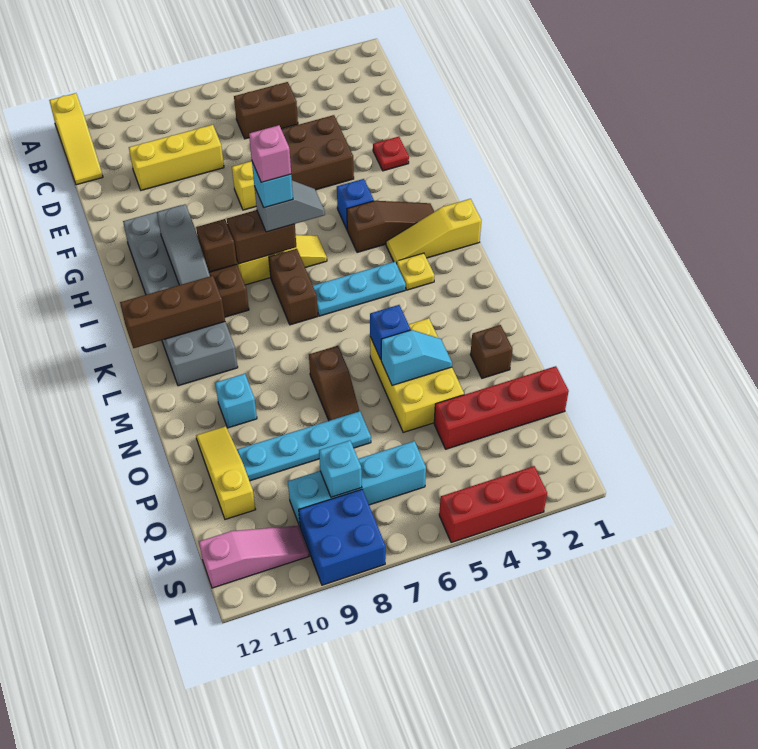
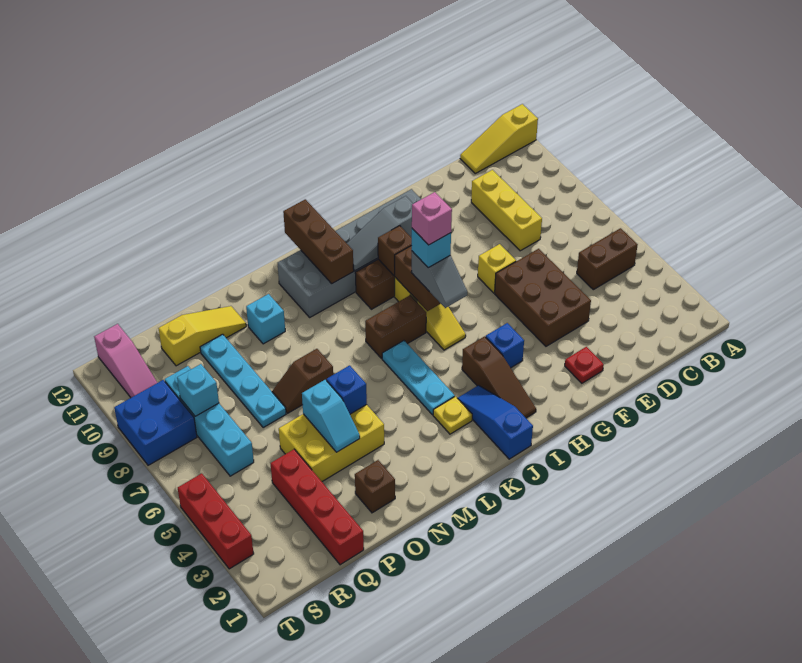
brown brick C5:C6 level 1 -> brown brick B5:C5 level 1
yellow slope J1:J3 level 1 top 1 -> blue slope J1:J3 level 1 top 1

